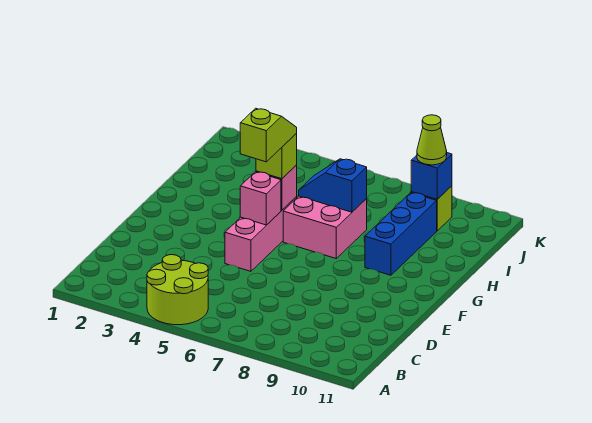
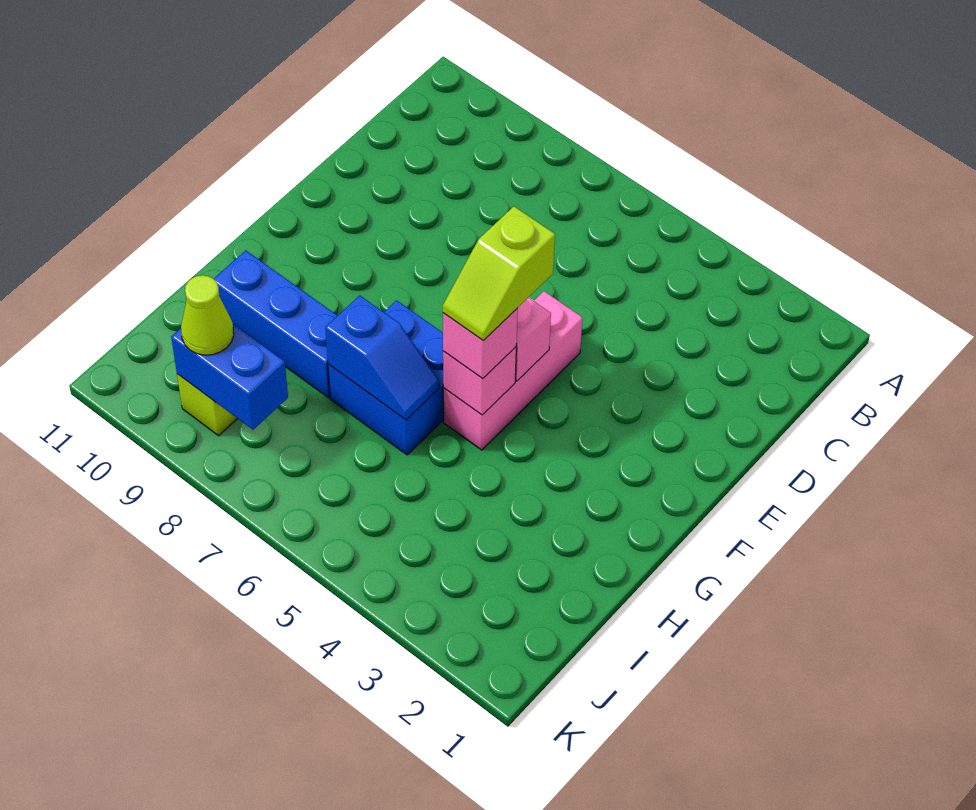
lime round brick A4:B5 level 1 -> none
lime brick G5 level 3 -> pink brick G5 level 3
pink brick G6:H7 level 1 -> blue brick G6:H7 level 1
blue brick G9:I9 level 1 -> blue brick H8:H10 level 1
blue brick J9 level 2 -> blue brick J8:J9 level 2

